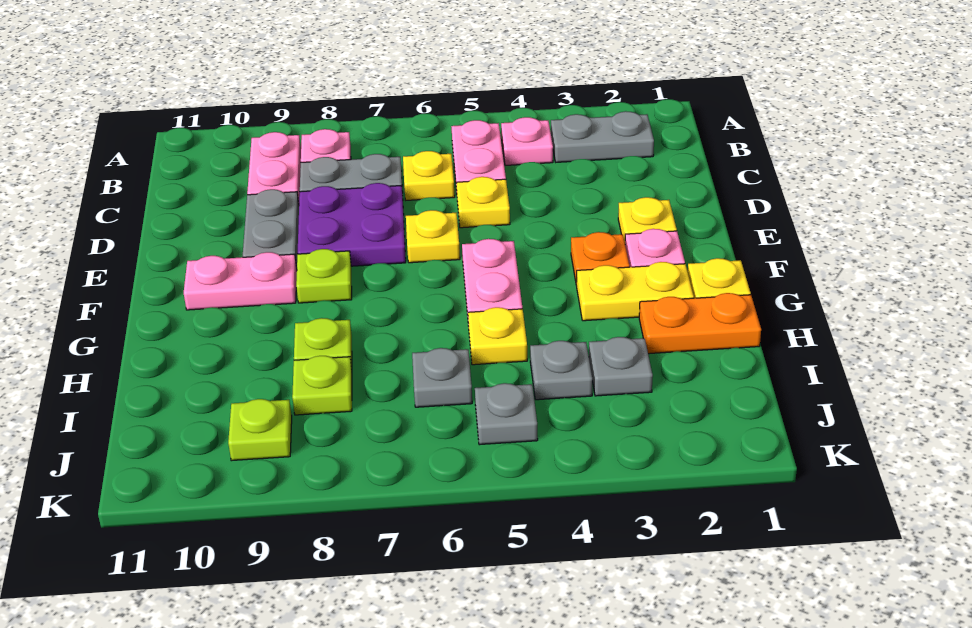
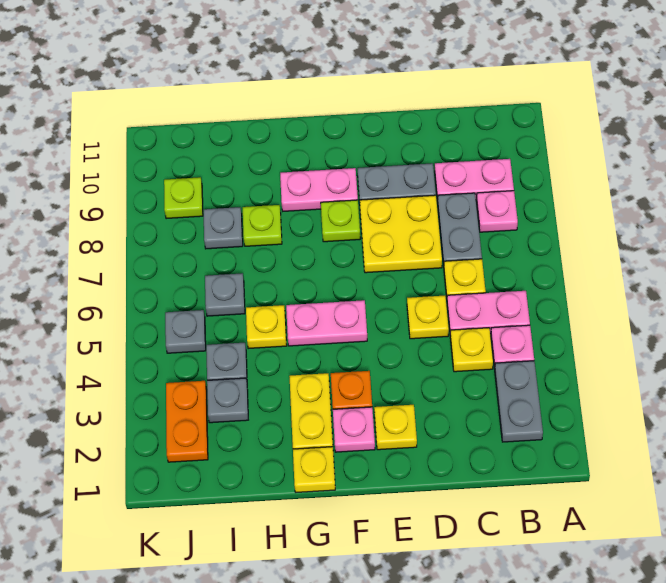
purple plate D7:E8 level 1 -> yellow plate D7:E8 level 1
yellow plate E6 level 1 -> yellow plate C4 level 1
pink plate F9:F10 level 1 -> pink plate F9:G9 level 1
orange plate H1:H2 level 1 -> orange plate J2:J3 level 1
lime plate I8 level 1 -> grey plate I8 level 1

